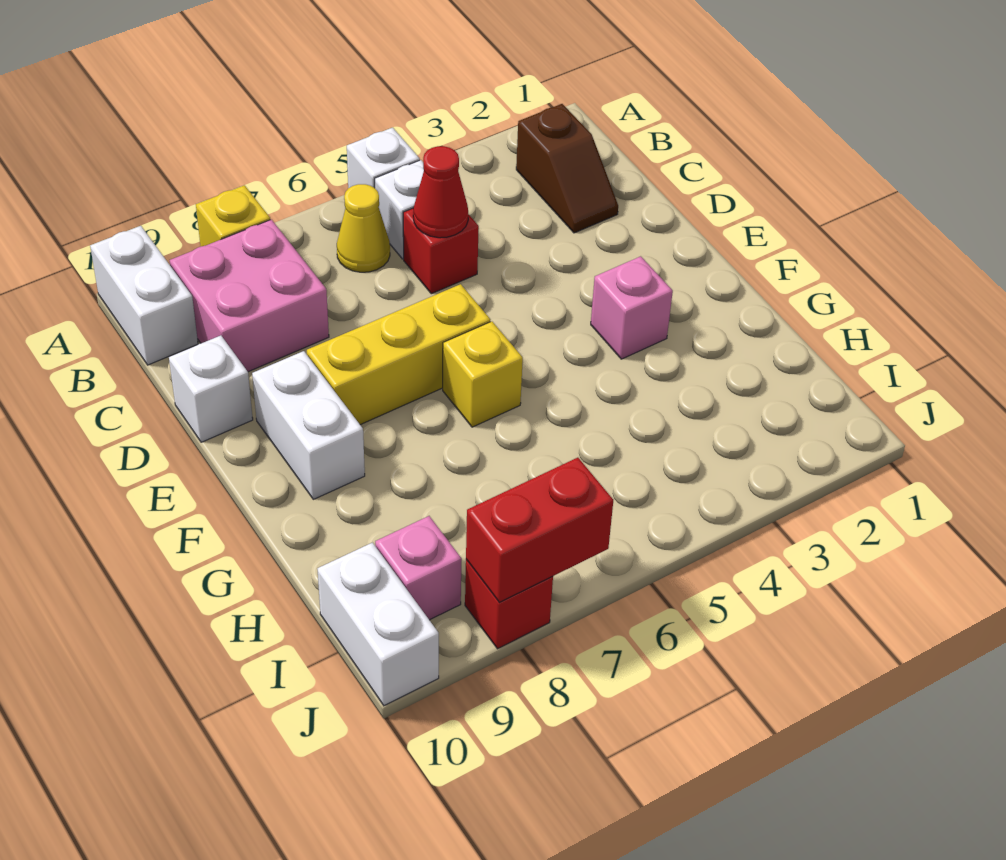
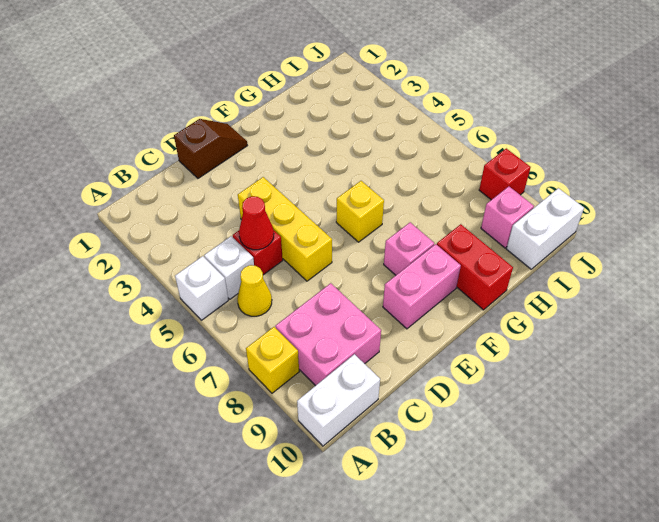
brown slope B2:C2 level 1 top B -> brown slope D1:E1 level 1 top D
white brick D10 level 1 -> none
yellow brick E6:E8 level 1 -> yellow brick D4:D6 level 1
white brick E9:F9 level 1 -> pink brick E9:F9 level 1
pink brick F3 level 1 -> pink brick F8 level 1
red brick J7:J8 level 2 -> red brick G9:G10 level 1

